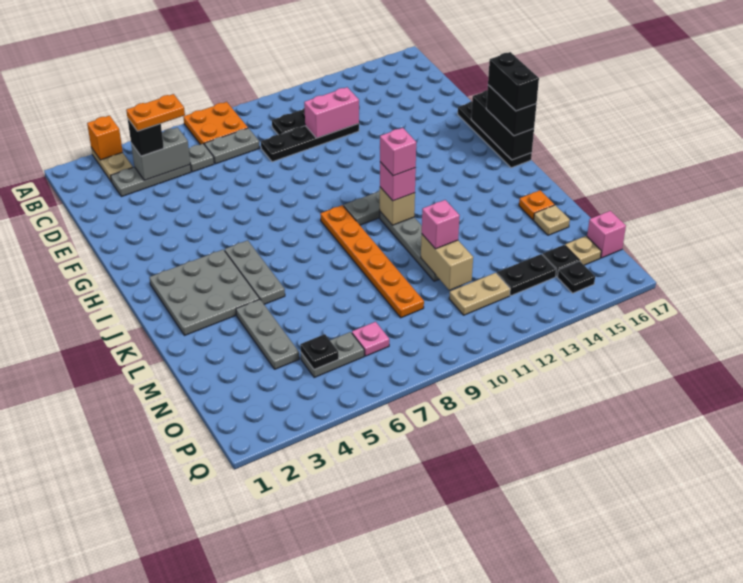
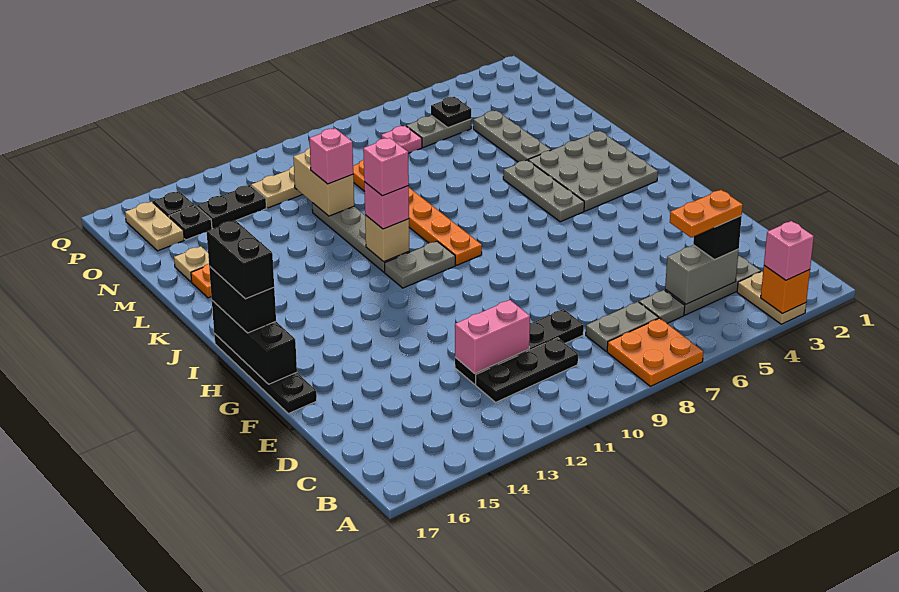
tan plate O16 level 1 -> tan plate O16:P16 level 1
pink brick O17 level 1 -> pink brick A3 level 3

